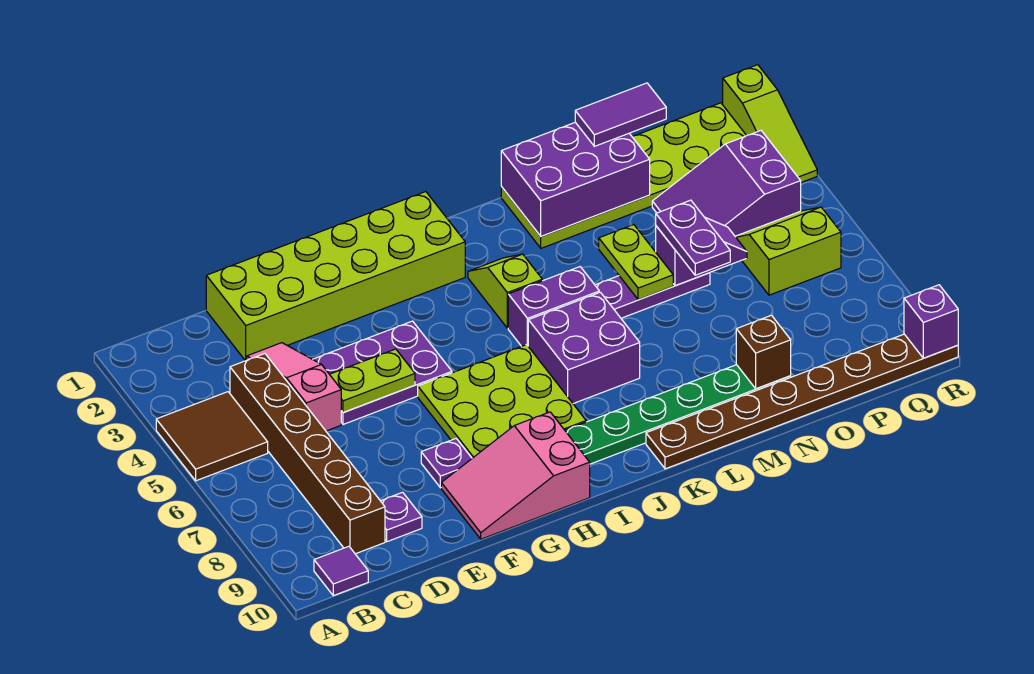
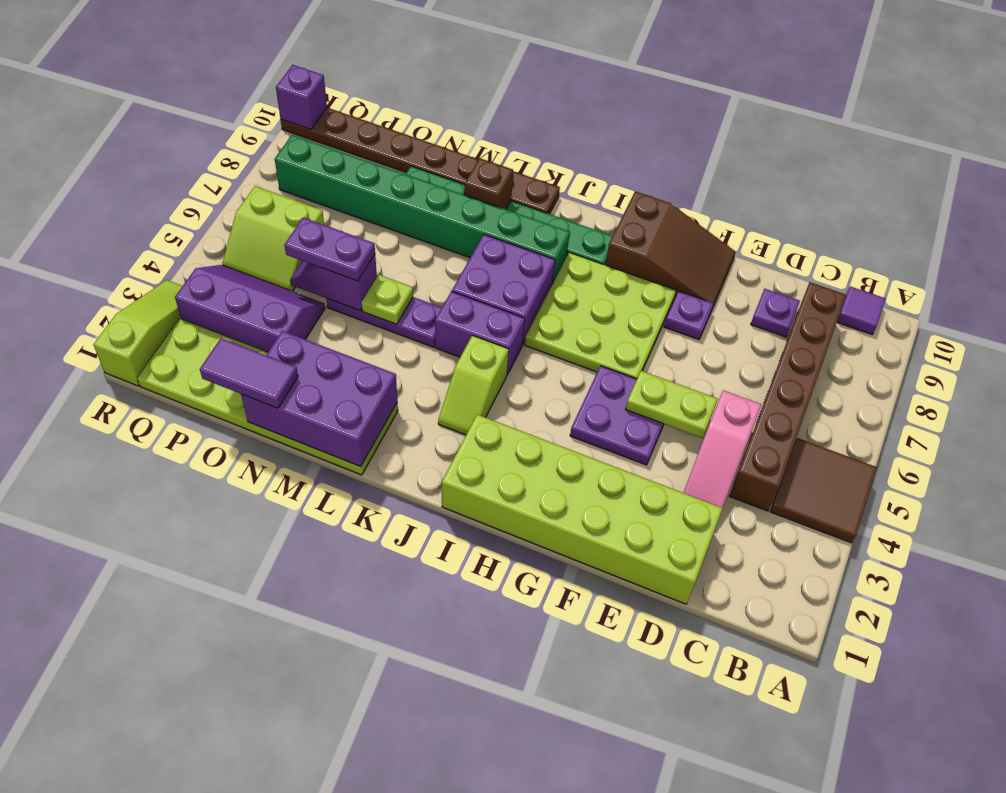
purple plate E4:G5 level 1 -> purple plate F4:G5 level 1
pink slope F9:H10 level 1 top H -> brown slope F9:H10 level 1 top H
none -> green brick J8:Q8 level 1
lime plate M4:M5 level 2 -> lime plate M5 level 2
purple plate N5:N6 level 3 -> purple plate N5:O5 level 3
brown brick N9 level 2 -> brown brick L9 level 2
purple slope O3:Q4 level 1 top Q -> purple slope O3:Q4 level 1 top 3

